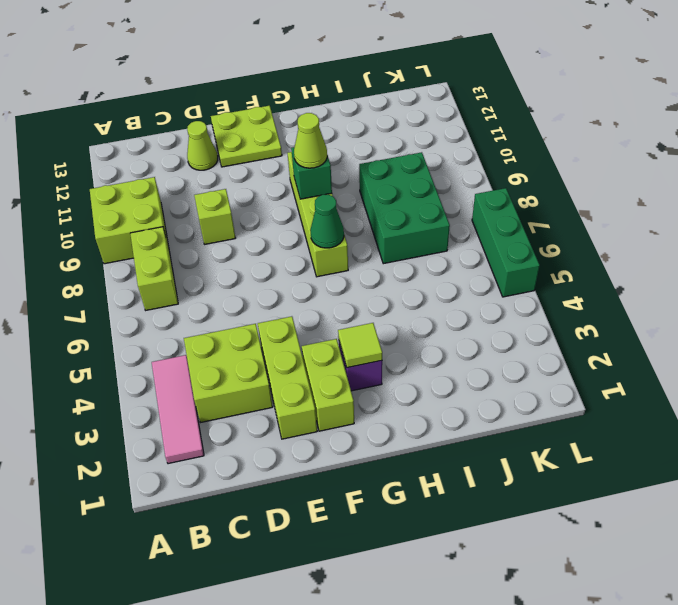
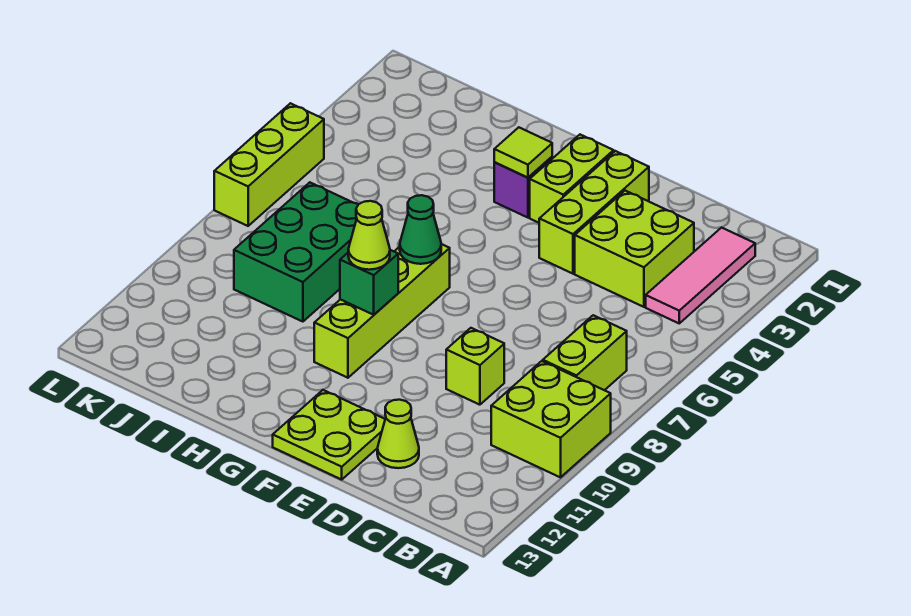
green brick L5:L7 level 1 -> lime brick L5:L7 level 1

